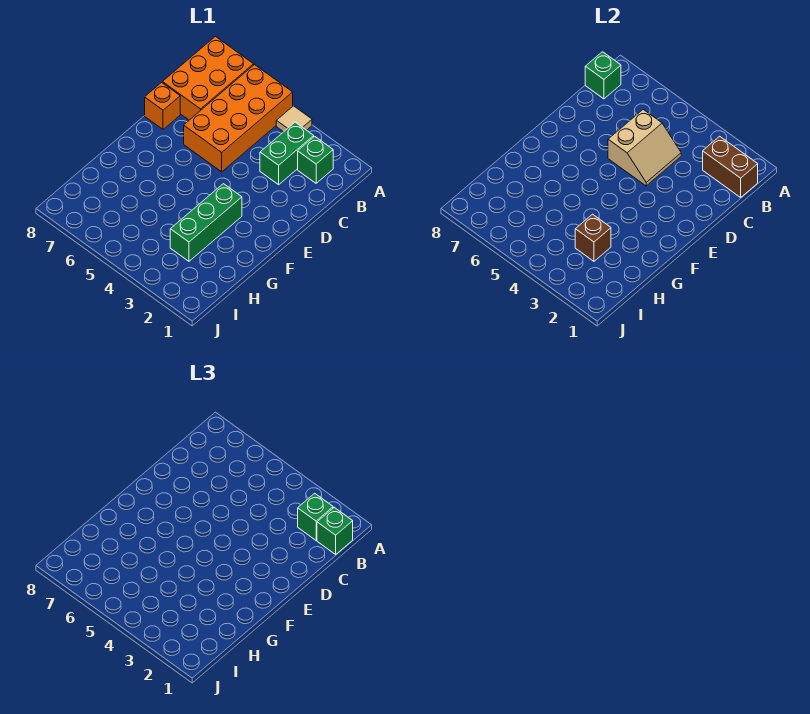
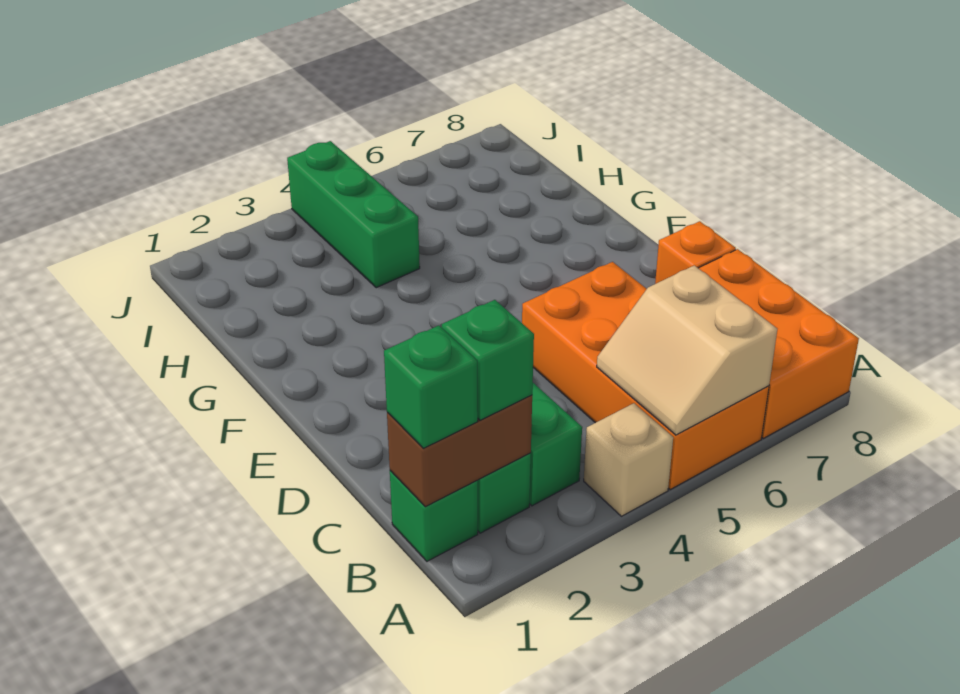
tan tile A4 level 1 -> tan brick A4 level 1
green brick B8 level 2 -> green brick B1 level 1
tan slope C4:D5 level 2 top 5 -> tan slope A5:B6 level 2 top 6
green brick F3:H3 level 1 -> green brick H4:J4 level 1
brown brick H3 level 2 -> none

